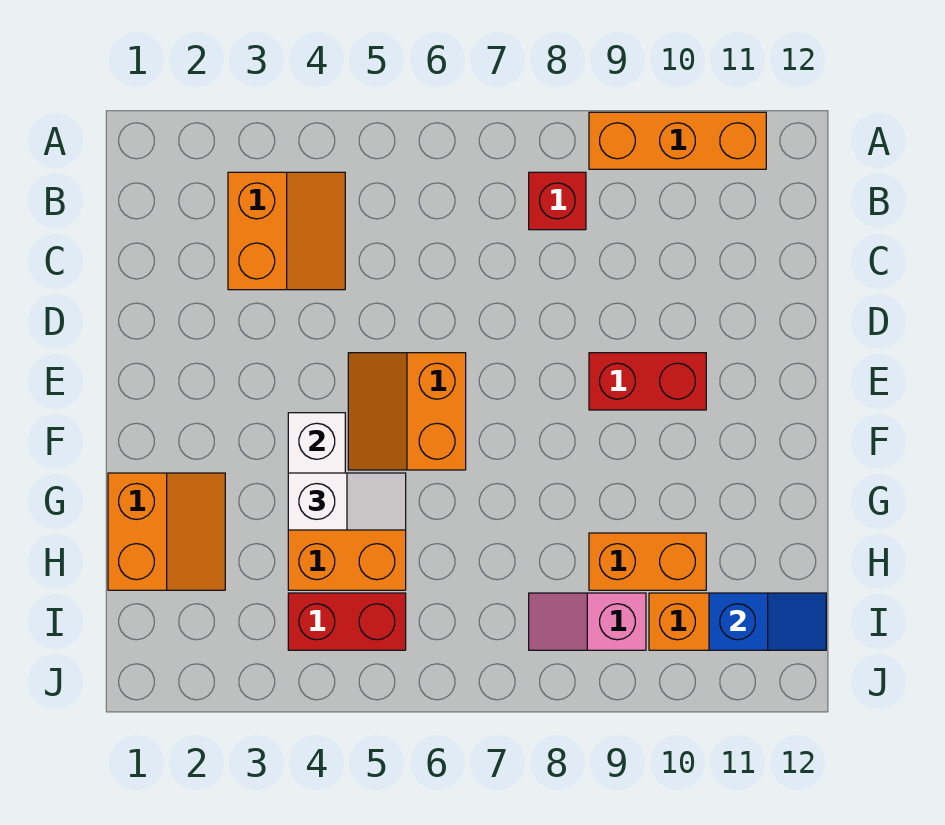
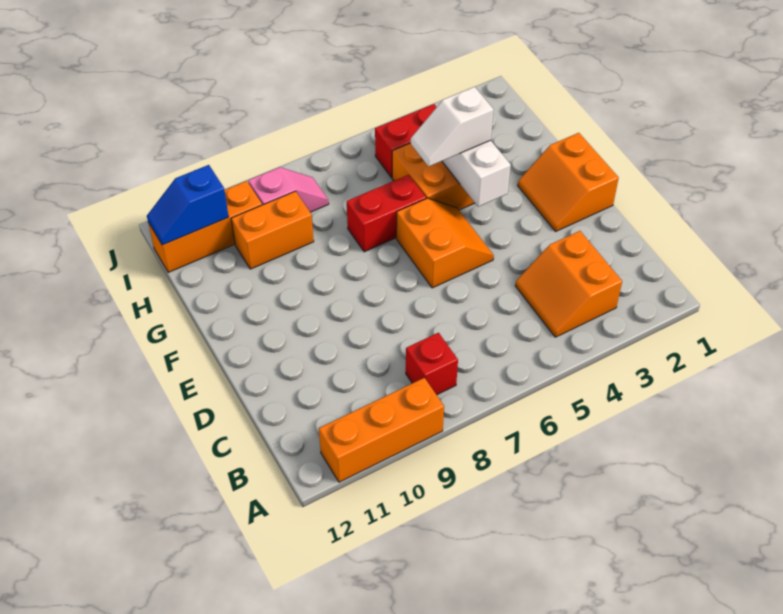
red brick E9:E10 level 1 -> red brick G6:G7 level 1
orange slope G1:H2 level 1 top 1 -> orange slope E1:F2 level 1 top 1

